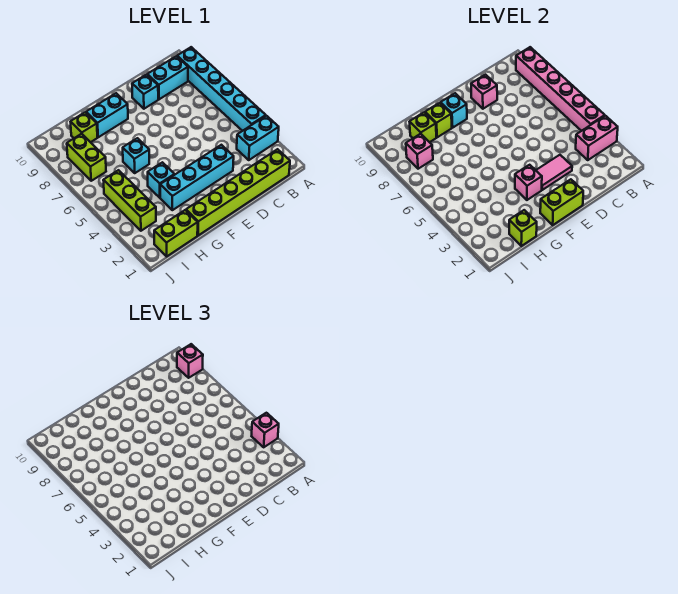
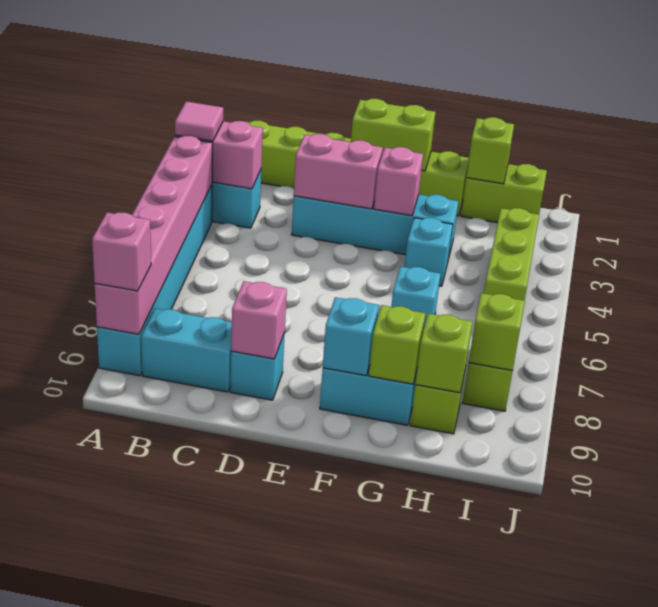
pink brick A3 level 3 -> pink tile A3 level 3
pink tile D3:E3 level 2 -> pink brick D3:E3 level 2
pink brick I8 level 2 -> lime brick I8 level 2

